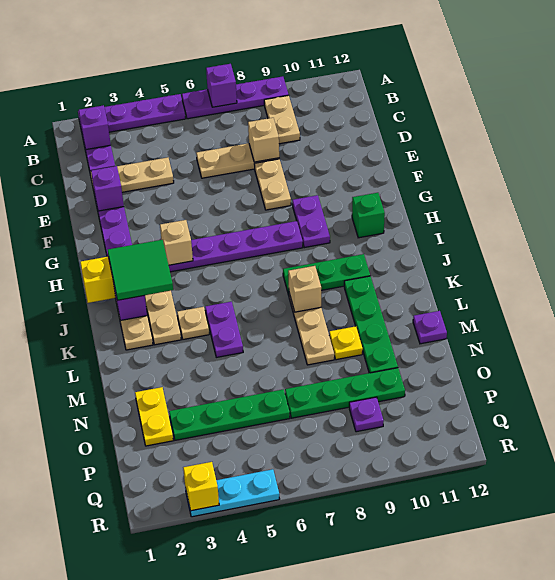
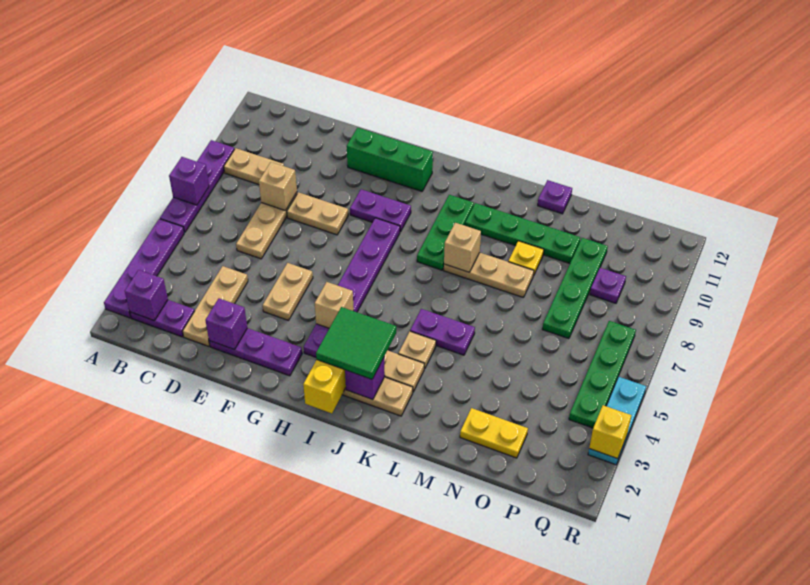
none -> tan plate F4:F5 level 1
green brick H11 level 1 -> green brick F11:H11 level 1
green plate O3:O6 level 1 -> green plate Q4:Q7 level 1

